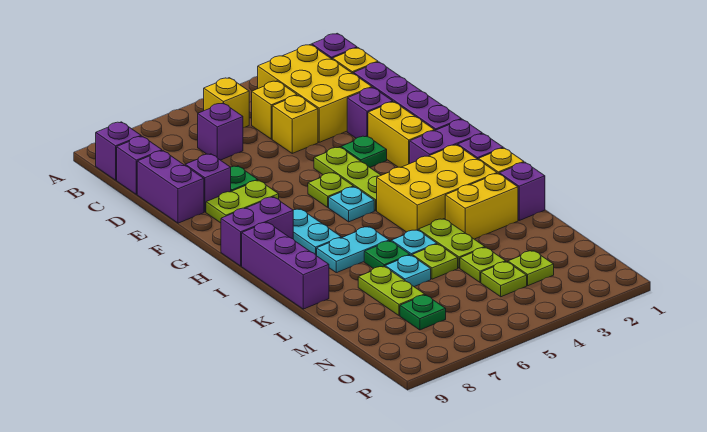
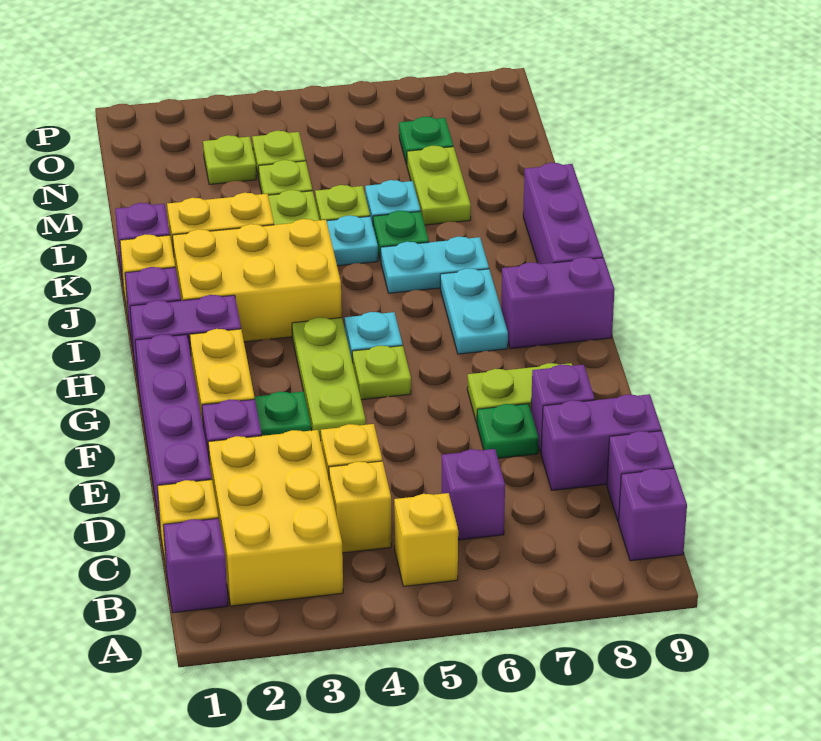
purple brick D9:E9 level 1 -> purple brick D8:D9 level 1

